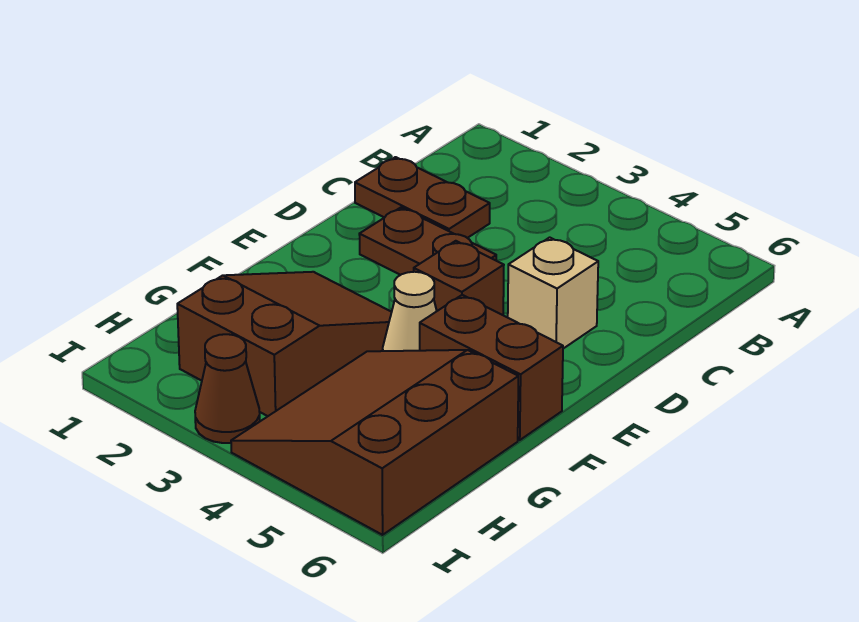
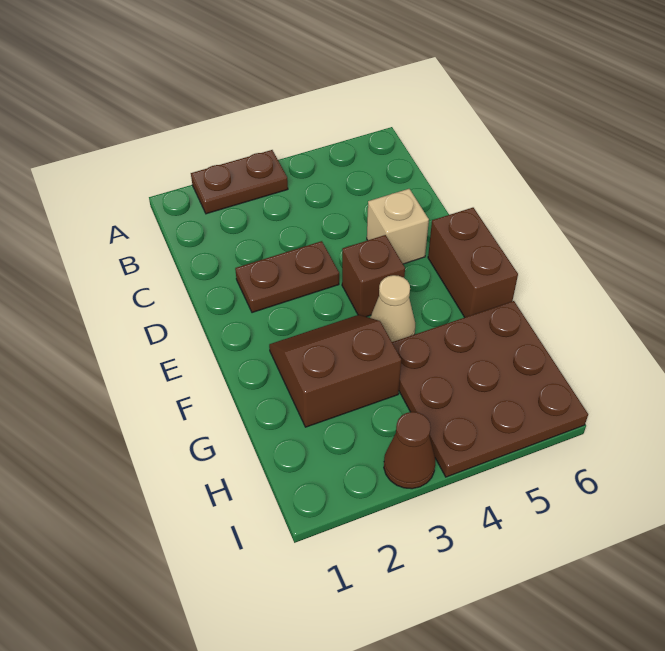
brown plate C1:C2 level 1 -> brown plate A2:A3 level 1
brown slope F2:H3 level 1 top H -> brown slope F2:G3 level 1 top G
brown brick F5:F6 level 1 -> brown brick E6:F6 level 1
brown slope G4:I6 level 1 top 6 -> brown plate G4:I6 level 1

